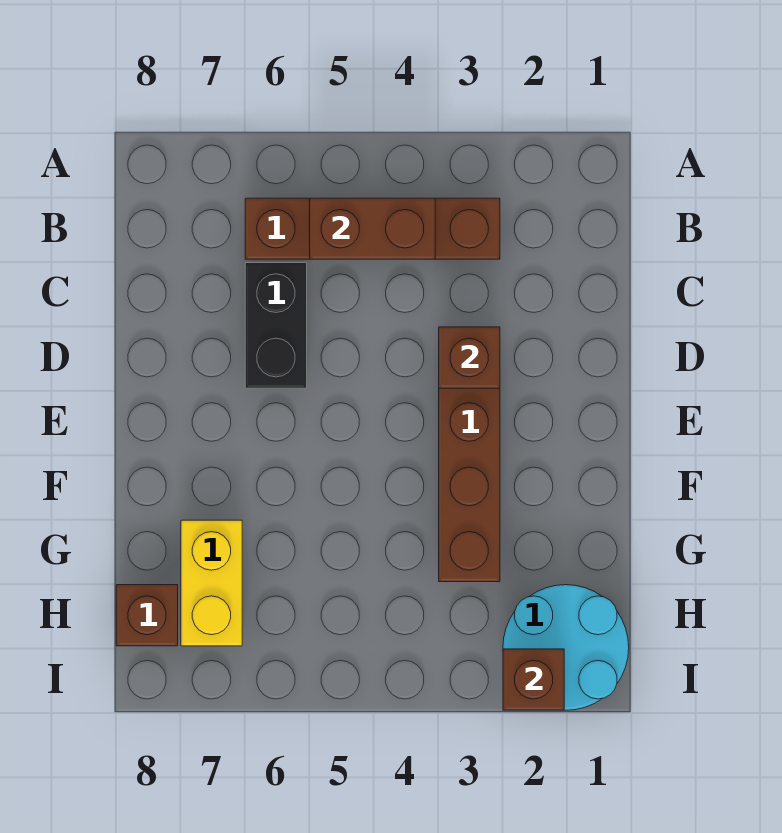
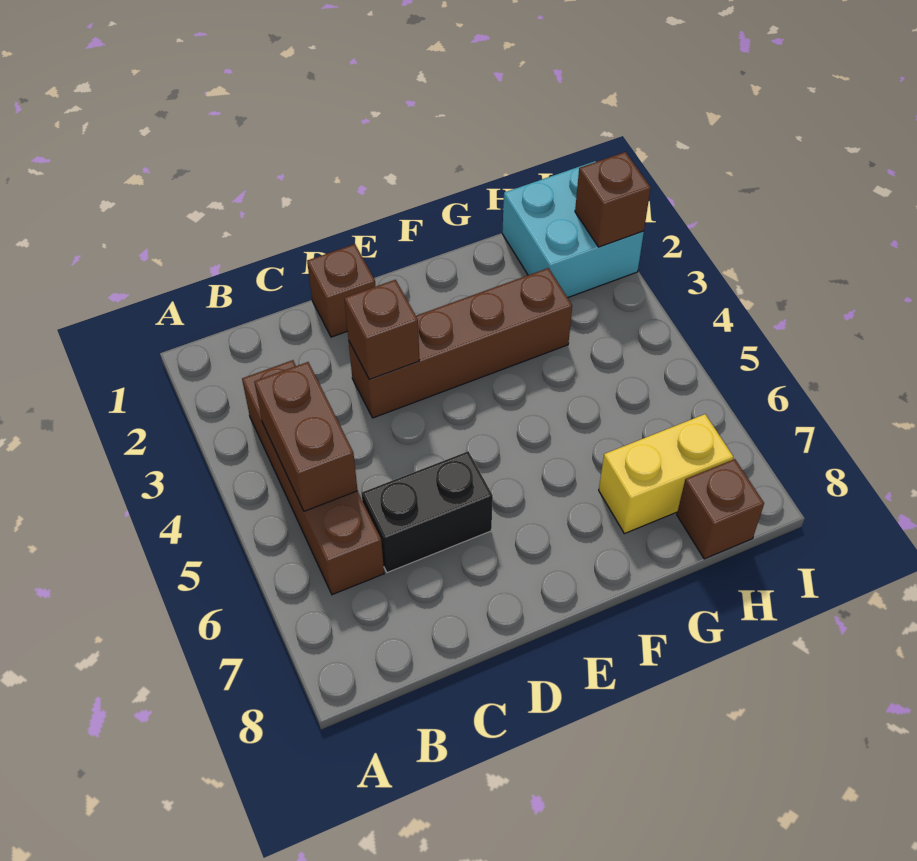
none -> brown brick D1 level 1
cyan round brick H1:I2 level 1 -> cyan brick H1:I2 level 1

